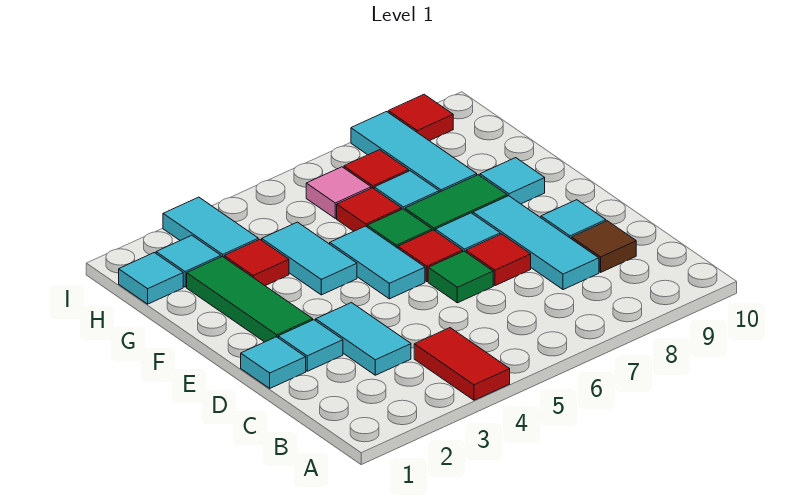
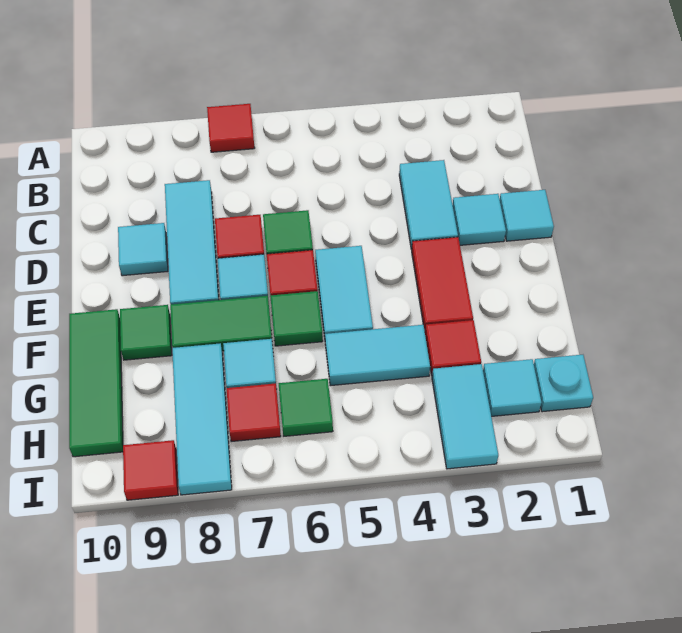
red tile A4:B4 level 1 -> red tile E3:F3 level 1
brown tile C9 level 1 -> none
green tile E2:G2 level 1 -> green tile F10:H10 level 1
cyan tile F4:G4 level 1 -> cyan tile G4:G5 level 1
cyan tile F9 level 1 -> green tile F9 level 1
red tile G6 level 1 -> red tile A7 level 1
cyan tile H1 level 1 -> cyan plate H1 level 1
pink tile H6 level 1 -> green tile H6 level 1

